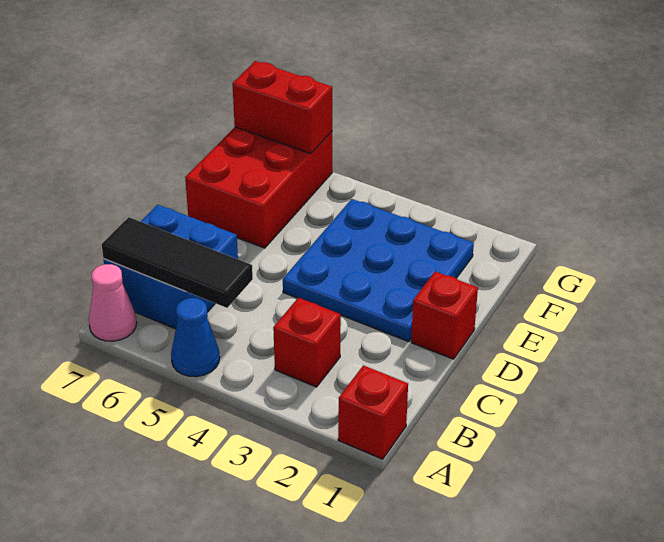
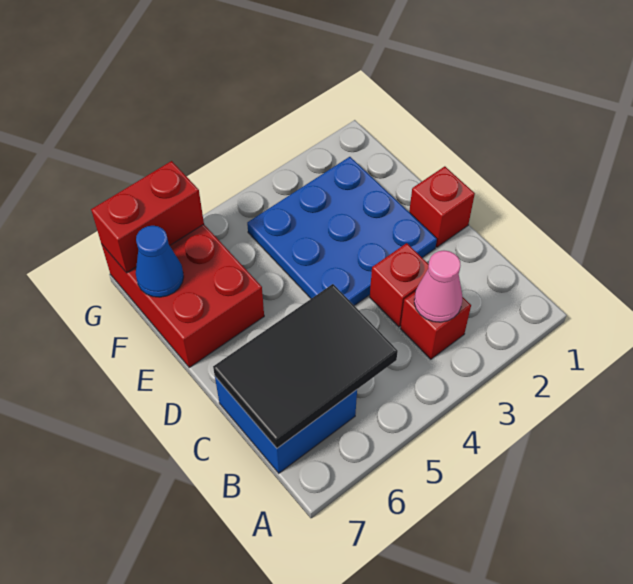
red brick A1 level 1 -> red brick C3 level 1
blue cone A5 level 1 -> blue cone F7 level 2
pink cone A7 level 1 -> pink cone B3 level 2
black tile B5:B7 level 2 -> black tile B5:C7 level 2

